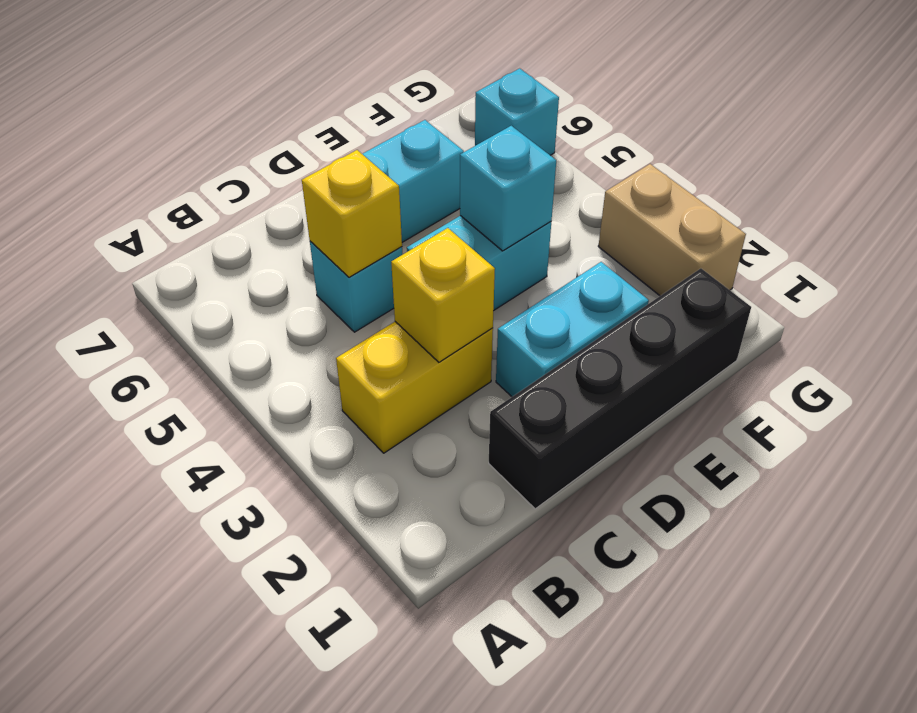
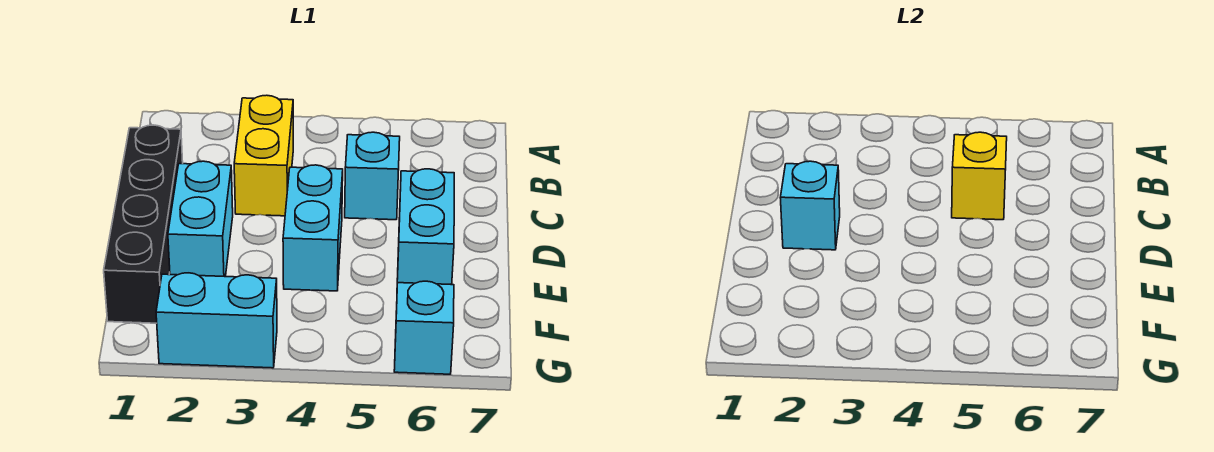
yellow brick C3 level 2 -> none
cyan brick E4 level 2 -> cyan brick D2 level 2
tan brick G2:G3 level 1 -> cyan brick G2:G3 level 1

